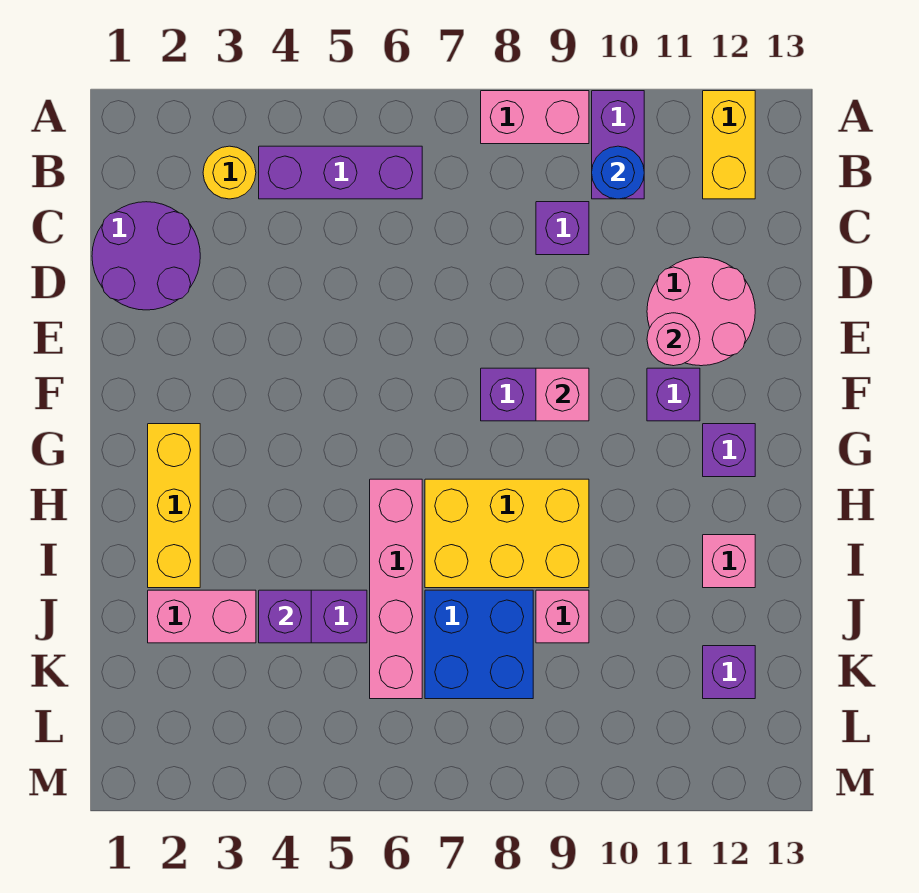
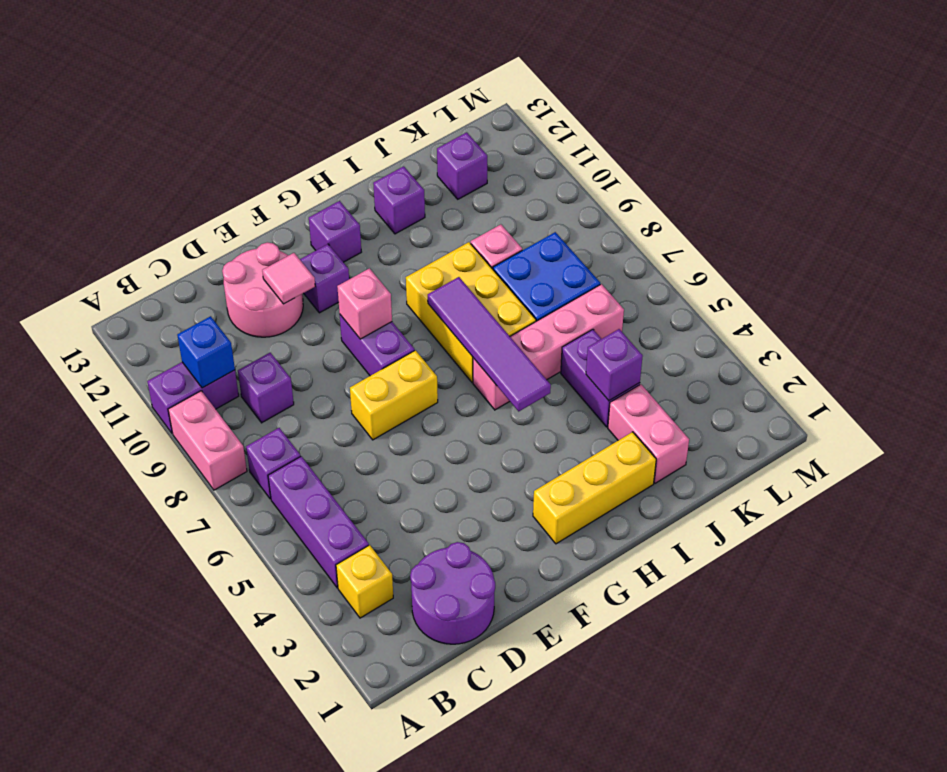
yellow brick A12:B12 level 1 -> yellow brick E7:F7 level 1
yellow round brick B3 level 1 -> yellow brick B3 level 1
none -> purple brick B7 level 1
blue round brick B10 level 2 -> blue brick B10 level 2
pink round brick E11 level 2 -> pink tile E11 level 2
none -> purple tile H5:H8 level 2
pink brick I12 level 1 -> purple brick I12 level 1

